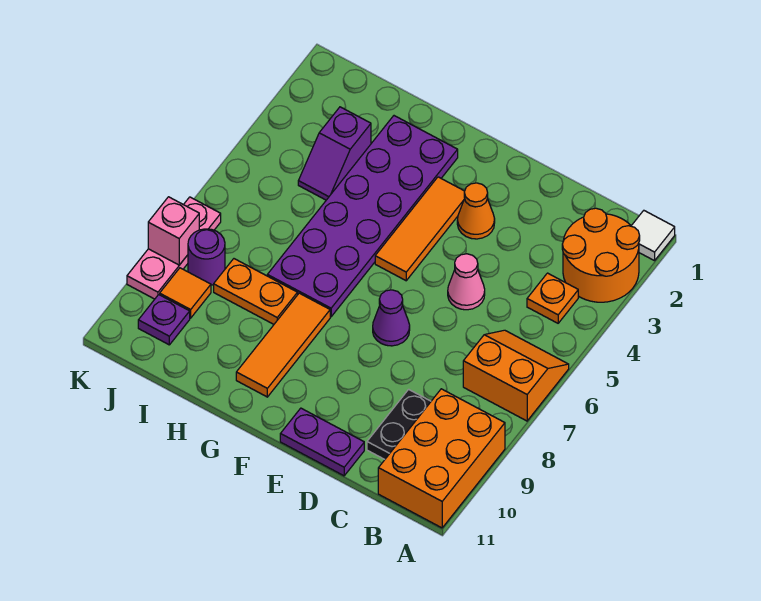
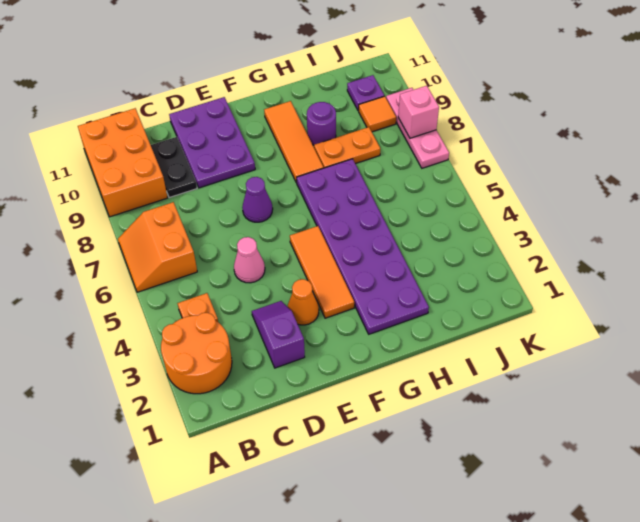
white tile A1 level 1 -> none
orange slope A6:B7 level 1 top 7 -> orange slope A6:B7 level 1 top B
purple plate D11:E11 level 1 -> purple plate D9:E11 level 1
purple slope I3:I4 level 1 top 3 -> purple slope D2:D3 level 1 top 2
purple round brick J8 level 1 -> purple round brick H9 level 1

